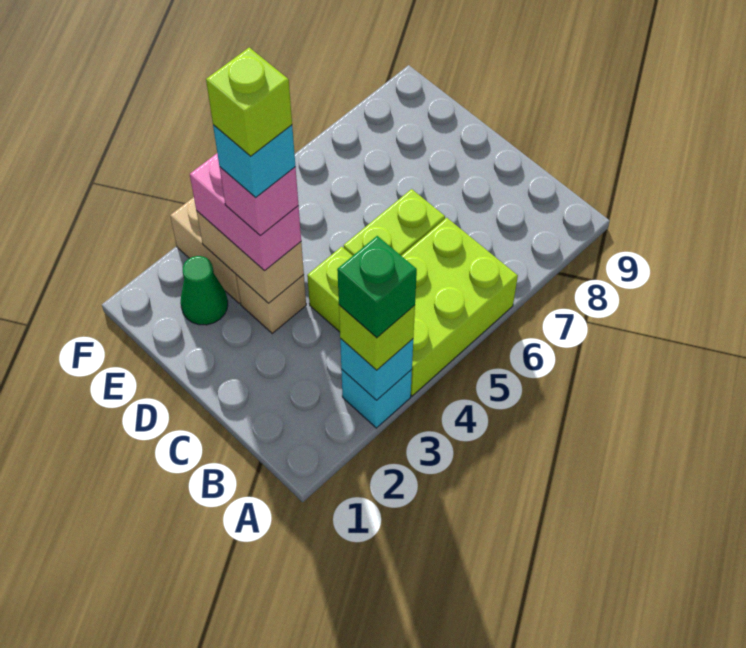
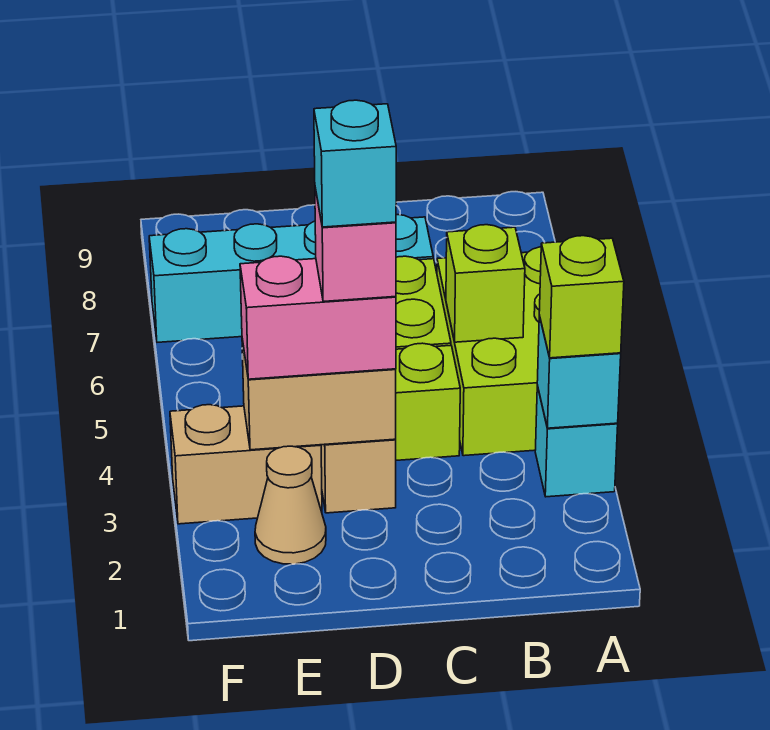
green brick A3 level 4 -> none
none -> cyan brick C7:F7 level 1
lime brick D3 level 6 -> lime brick B5 level 2
green cone E2 level 1 -> tan cone E2 level 1

